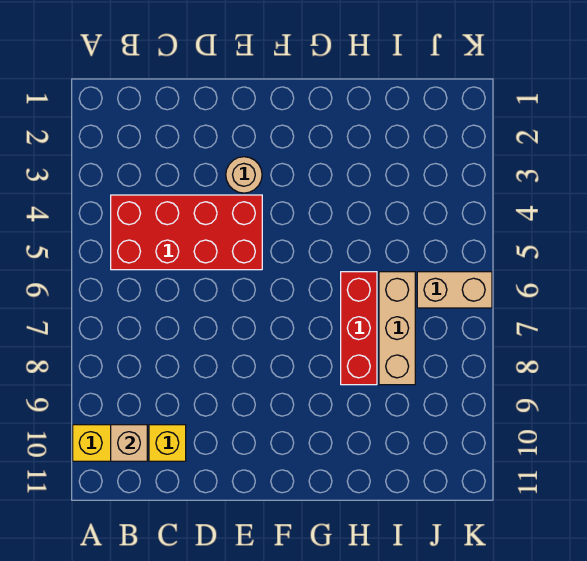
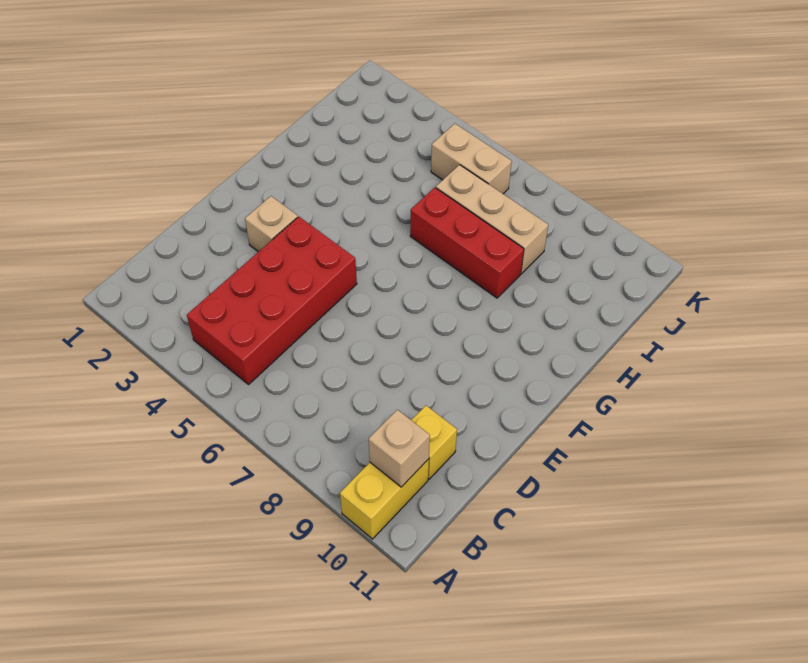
tan round brick E3 level 1 -> tan brick E3 level 1
tan brick J6:K6 level 1 -> tan brick J5:J6 level 1

